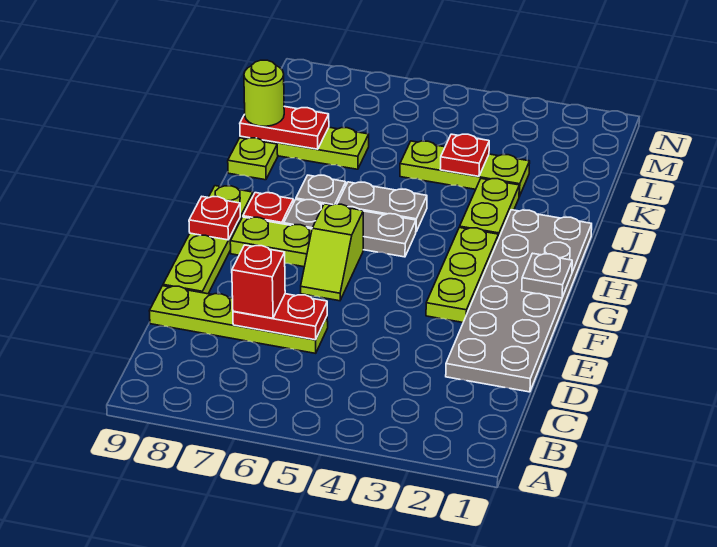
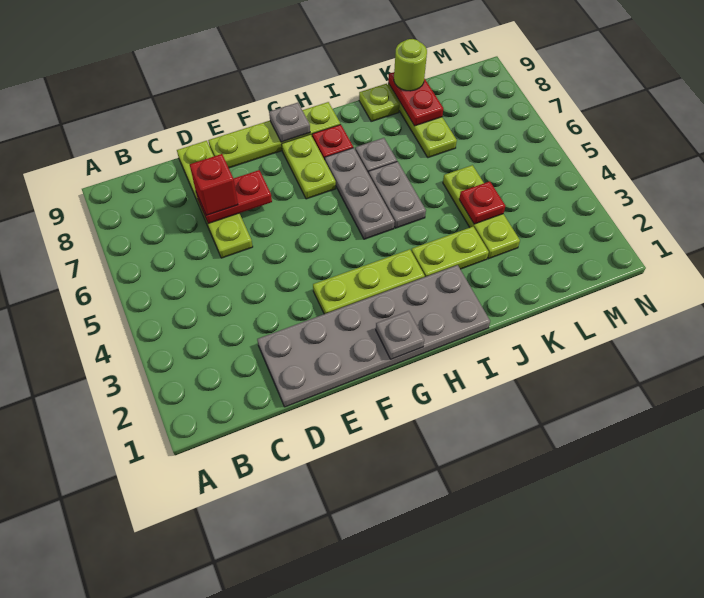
red plate D6:D7 level 2 -> red plate D7:E7 level 2
lime slope F6:G6 level 1 top G -> none
red plate G9 level 2 -> grey plate G9 level 2

